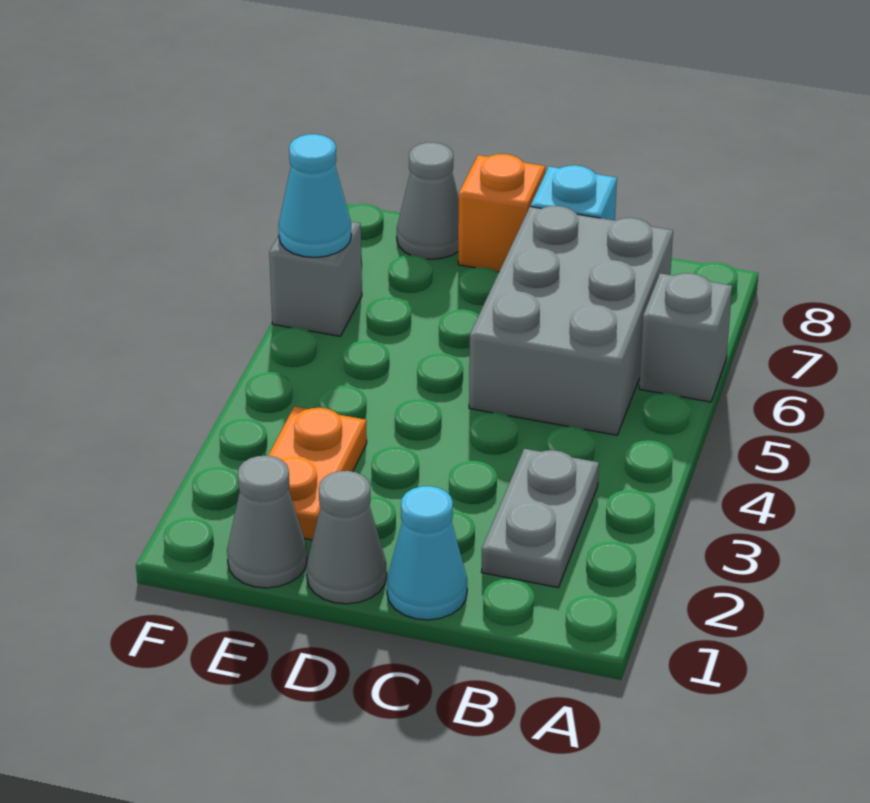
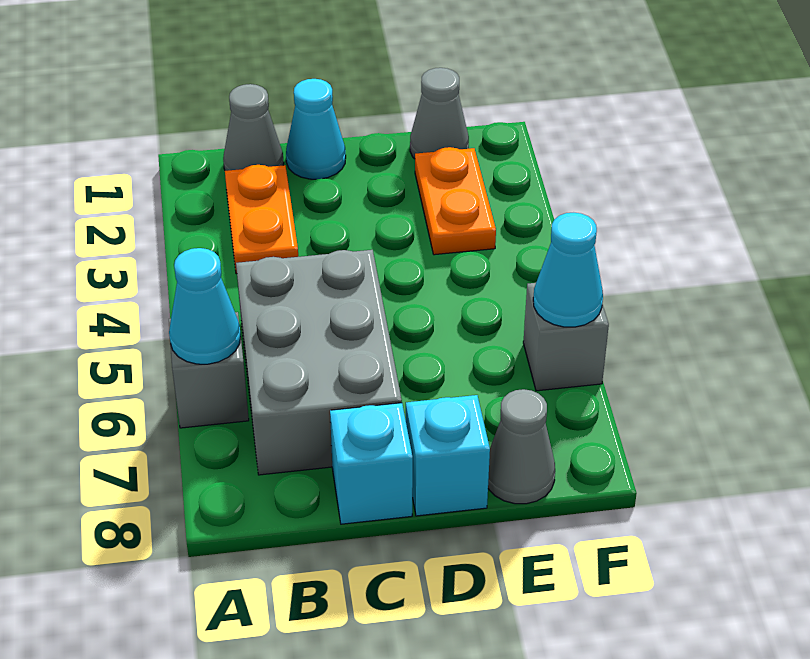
none -> cyan cone A6 level 2
grey plate B2:B3 level 1 -> orange plate B2:B3 level 1
grey cone D1 level 1 -> grey cone B1 level 1
orange brick D8 level 1 -> cyan brick D8 level 1

